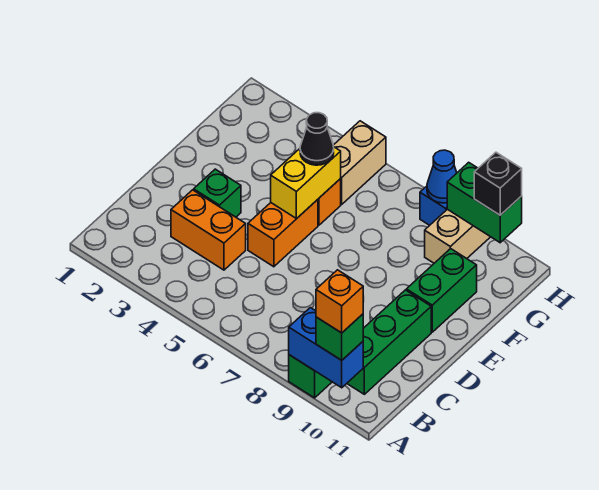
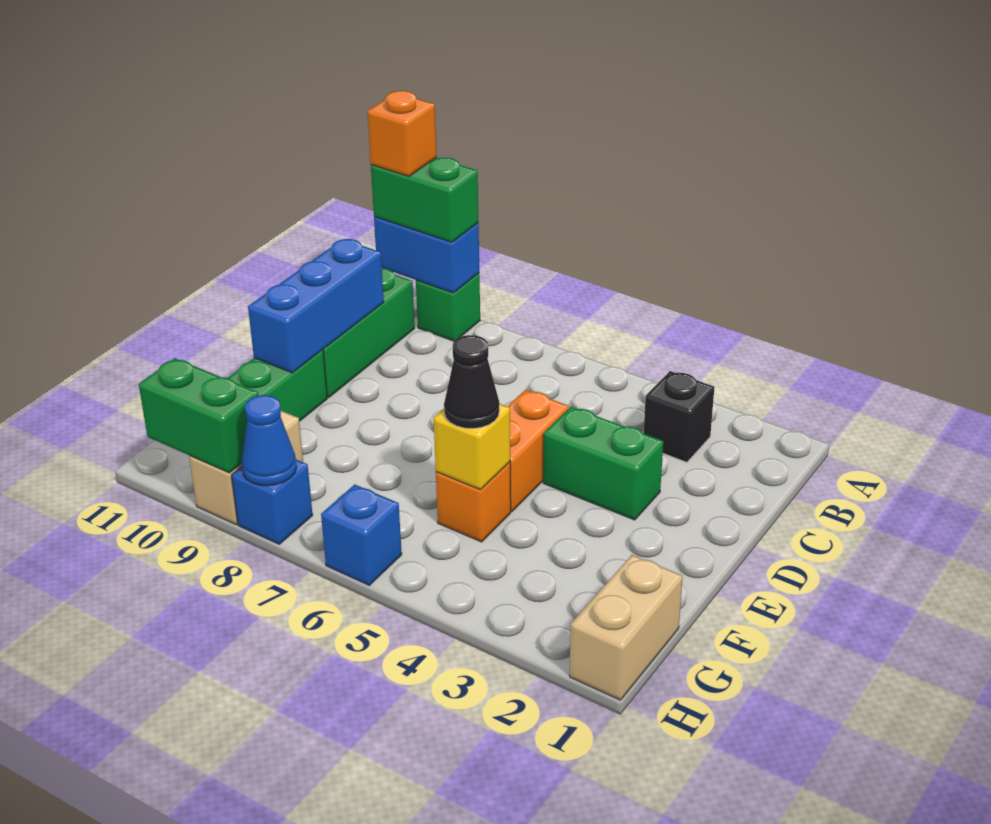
green brick A10 level 3 -> green brick A9:A10 level 3
orange brick C3:C4 level 1 -> none
none -> blue brick C10:E10 level 2
green brick D3 level 1 -> green brick D3:D4 level 1
yellow brick E5:F5 level 2 -> yellow brick F5 level 2
tan brick G5:H5 level 1 -> tan brick G1:H1 level 1
none -> blue brick H6 level 1
black brick H10 level 3 -> black brick B3 level 1

